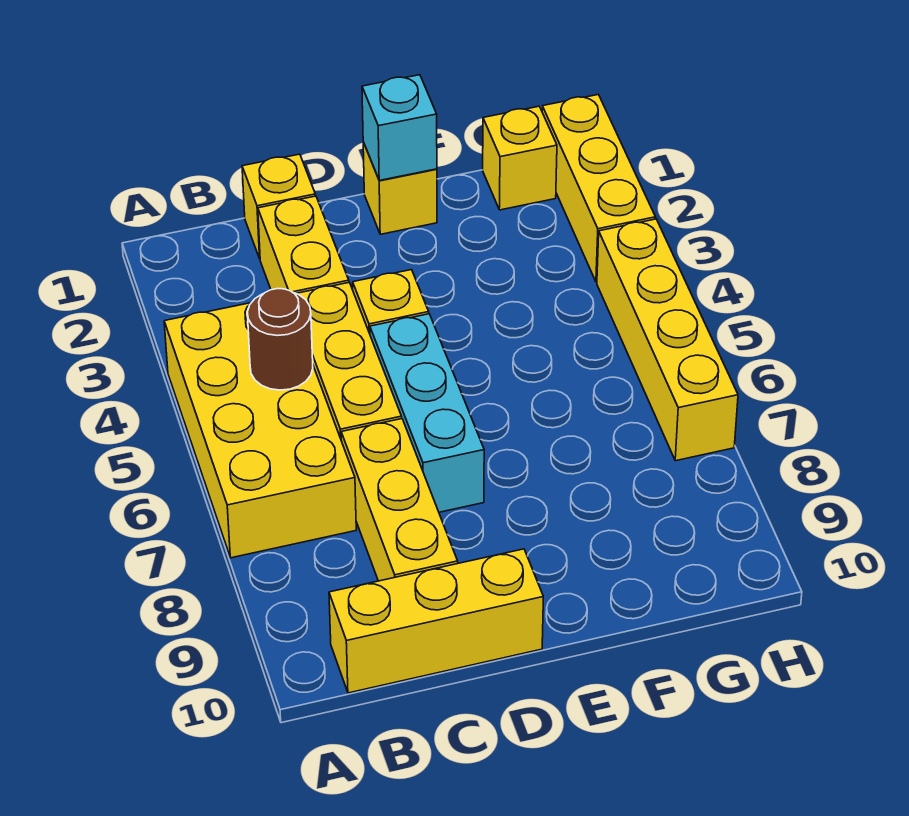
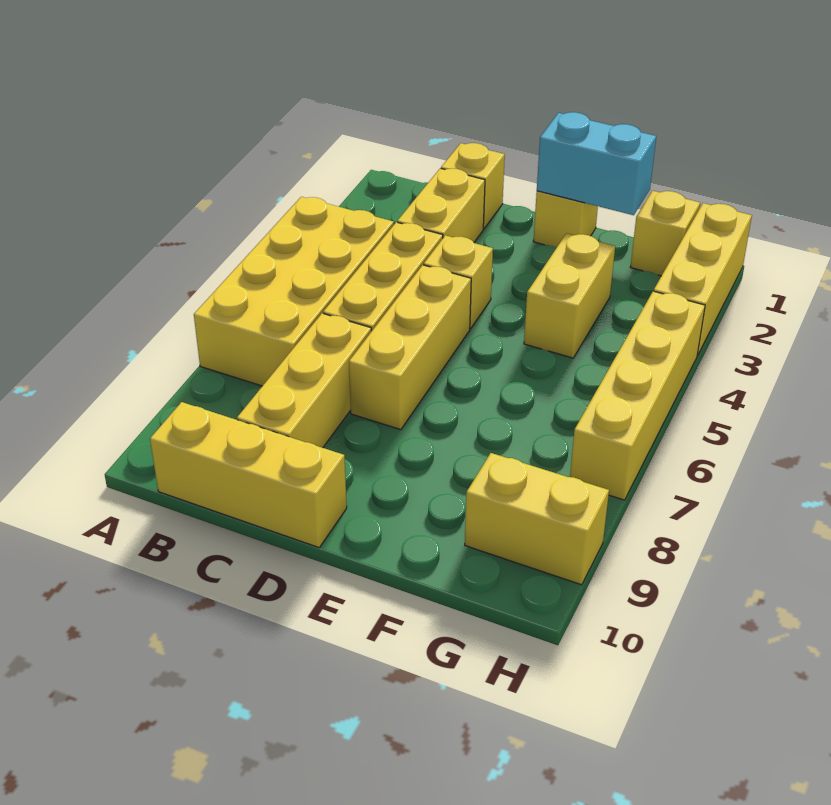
brown round brick B5 level 2 -> none
cyan brick D5:D7 level 1 -> yellow brick D5:D7 level 1
cyan brick E1 level 2 -> cyan brick E1:F1 level 2
none -> yellow brick F3:F4 level 1
none -> yellow brick G9:H9 level 1

